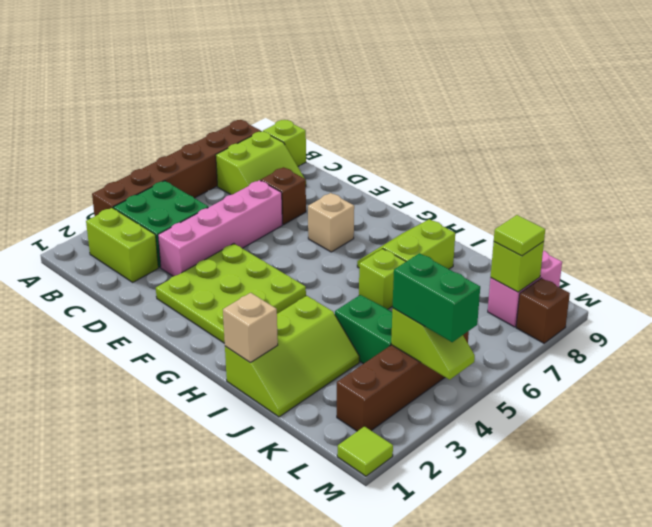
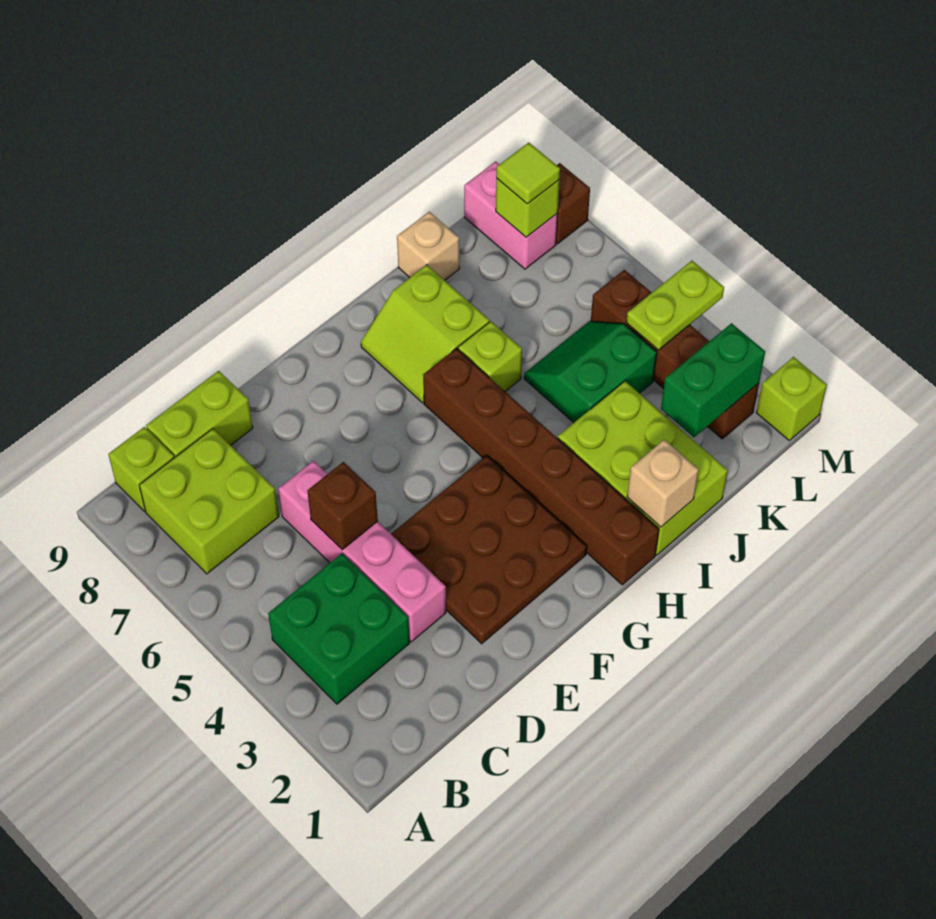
brown brick A3:A8 level 1 -> brown brick H1:H6 level 1
lime brick B2:C2 level 1 -> lime brick C9:D9 level 1
lime slope B7:C8 level 1 top B -> lime brick B7:C8 level 1
brown brick D7 level 1 -> brown brick D5 level 2
lime plate E2:G4 level 1 -> brown plate E2:G4 level 1
tan brick F7 level 1 -> tan brick J9 level 1
lime slope I1:J3 level 1 top I -> lime brick I1:J3 level 1
lime slope L4:M4 level 2 top L -> lime plate L4:M4 level 2
green brick L4:M4 level 3 -> green brick K2:L2 level 2
lime tile M1 level 1 -> lime brick M1 level 1

